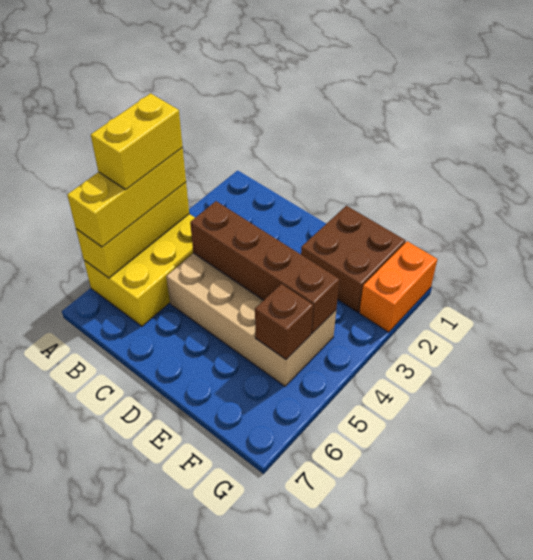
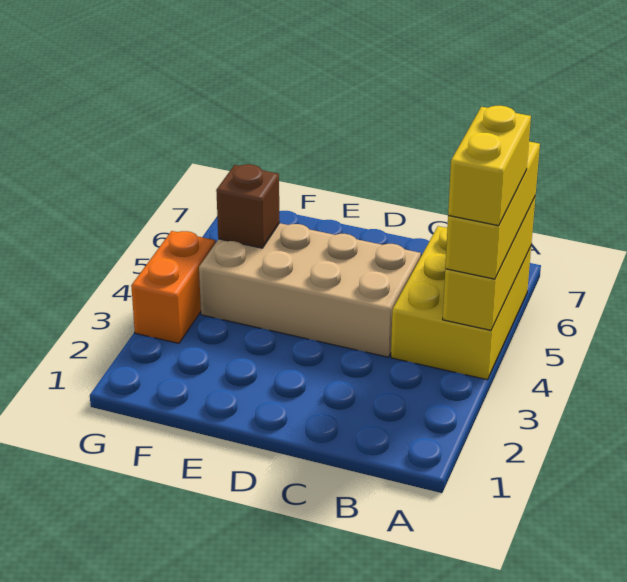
brown brick C4:F4 level 2 -> none
brown brick E1:F2 level 1 -> none
orange brick G1:G2 level 1 -> orange brick G3:G4 level 1

